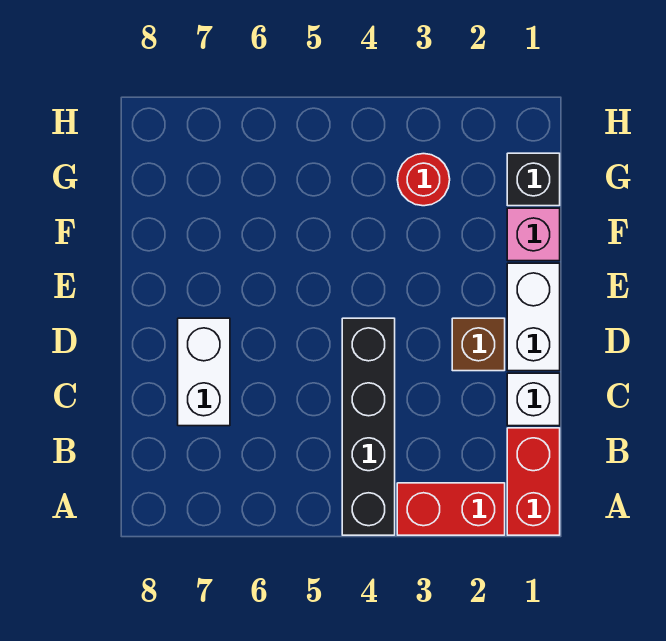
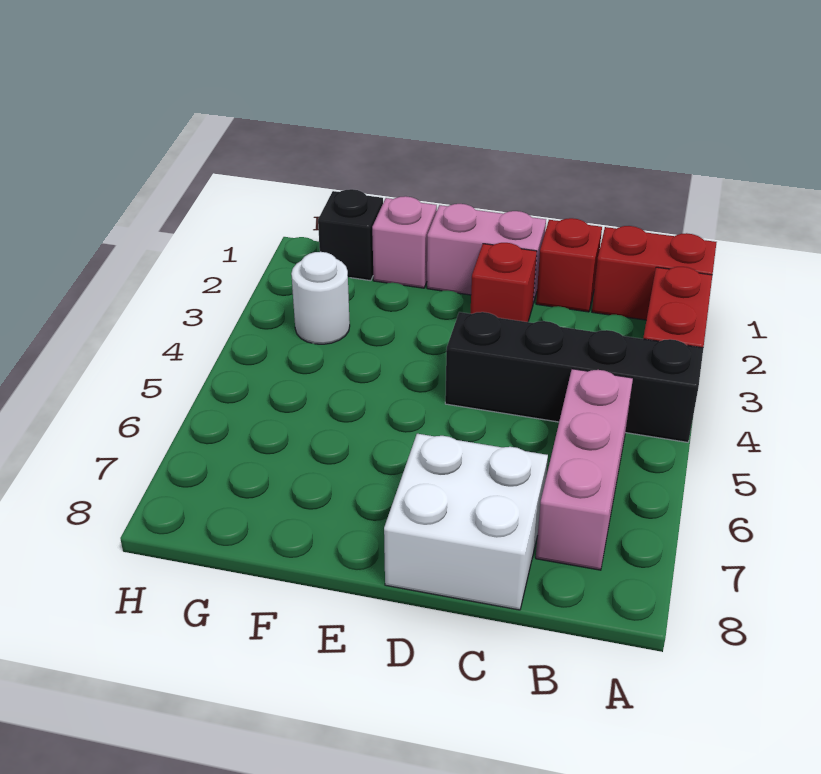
none -> pink brick B5:B7 level 1
white brick C1 level 1 -> red brick C1 level 1
white brick C7:D7 level 1 -> white brick C7:D8 level 1
white brick D1:E1 level 1 -> pink brick D1:E1 level 1
brown brick D2 level 1 -> red brick D2 level 1
red round brick G3 level 1 -> white round brick G3 level 1

